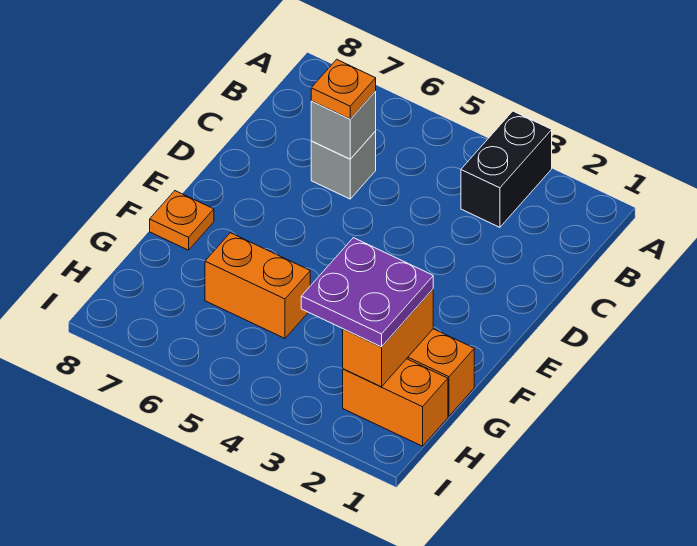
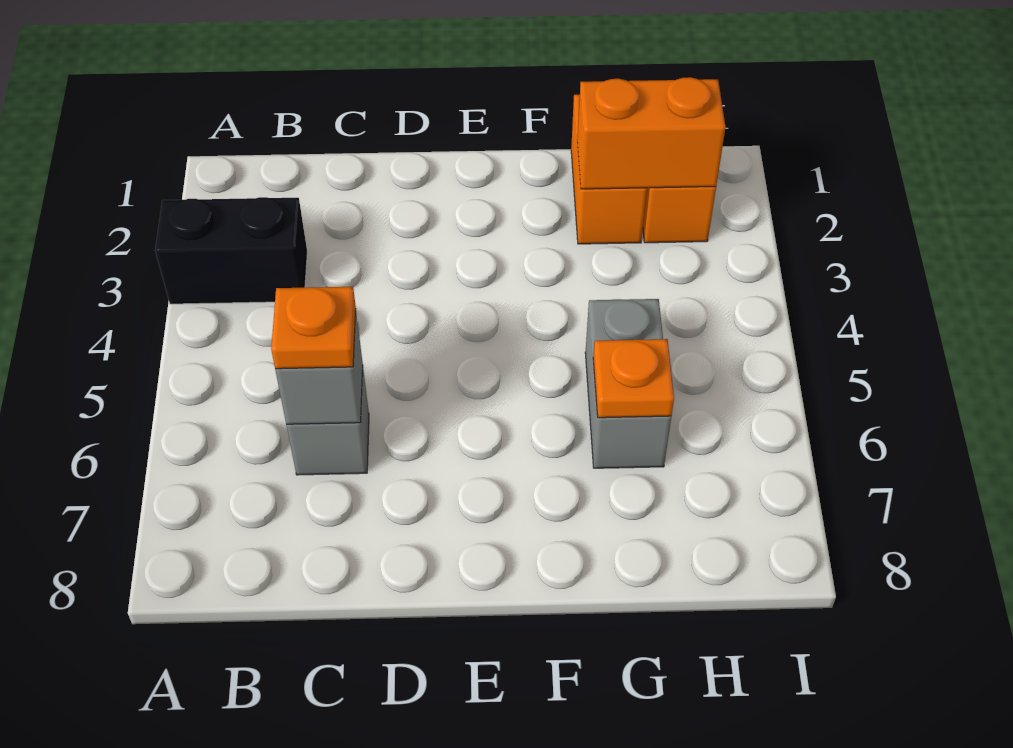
orange plate F8 level 1 -> orange plate G6 level 2
purple plate G2:H3 level 3 -> none
orange brick G5:G6 level 1 -> grey brick G5:G6 level 1

